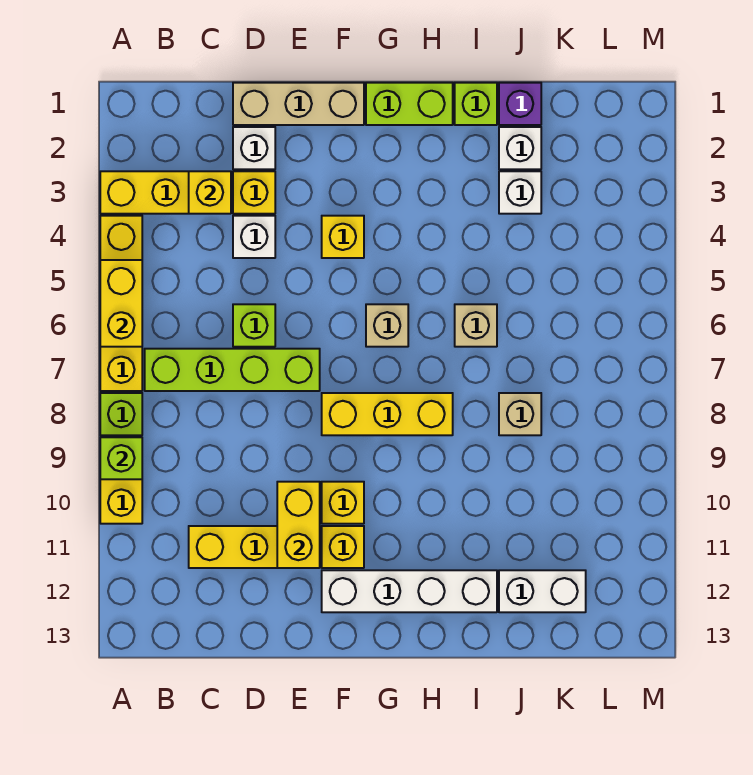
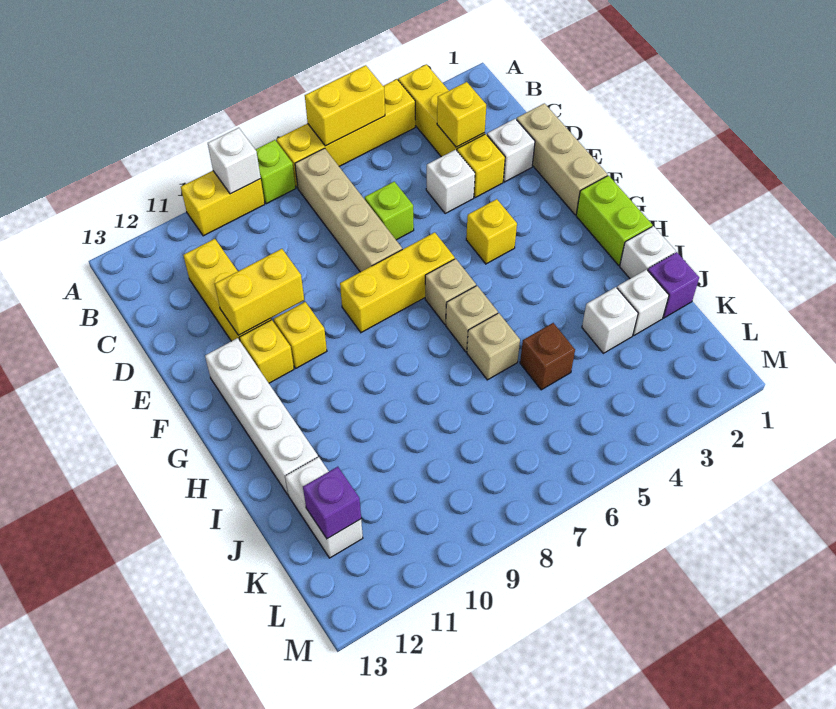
lime brick A9 level 2 -> white brick A9 level 2
lime brick B7:E7 level 1 -> tan brick B7:E7 level 1
yellow brick F8:H8 level 1 -> yellow brick F6:F8 level 1
lime brick I1 level 1 -> white brick I1 level 1
none -> brown brick J5 level 1
tan brick J8 level 1 -> tan brick H6 level 1
none -> purple brick K12 level 2

